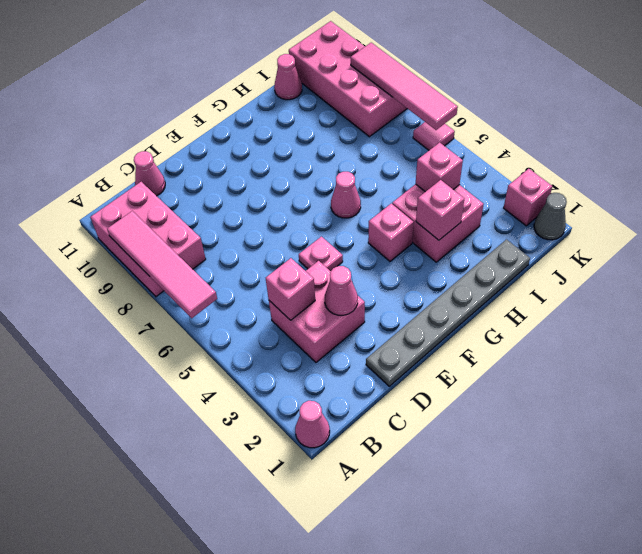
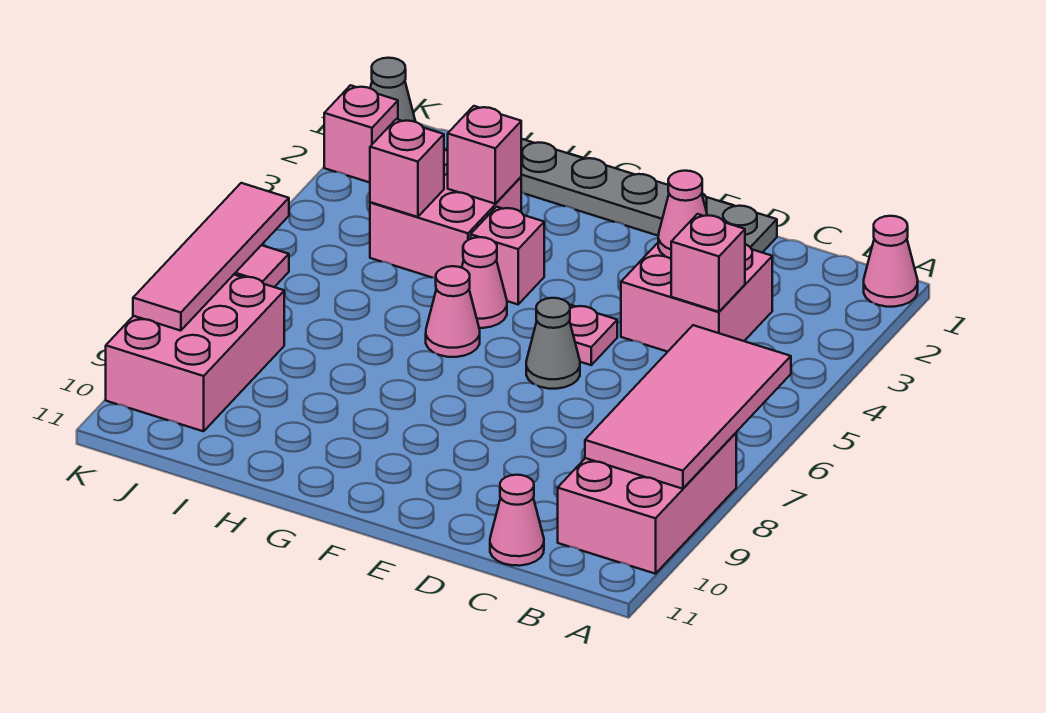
pink tile A6:A9 level 2 -> pink tile A6:B9 level 2
none -> grey cone E6 level 1
pink cone I11 level 1 -> pink cone G5 level 1
pink brick J8:K11 level 1 -> pink brick J8:K10 level 1

